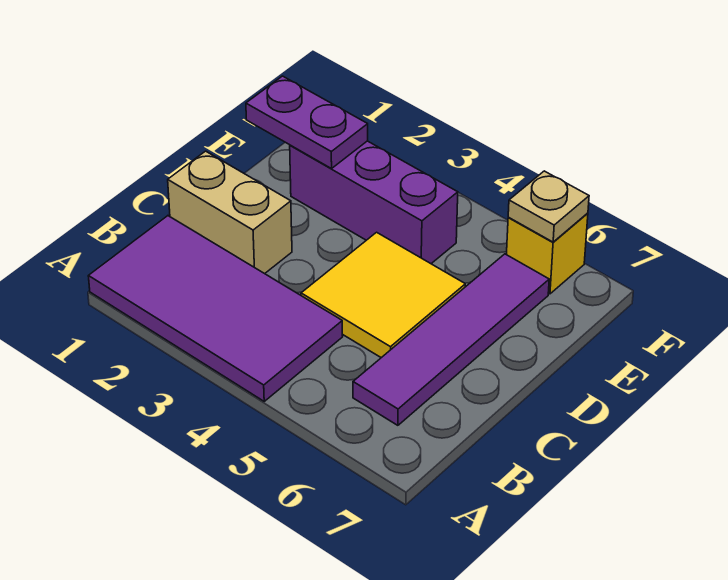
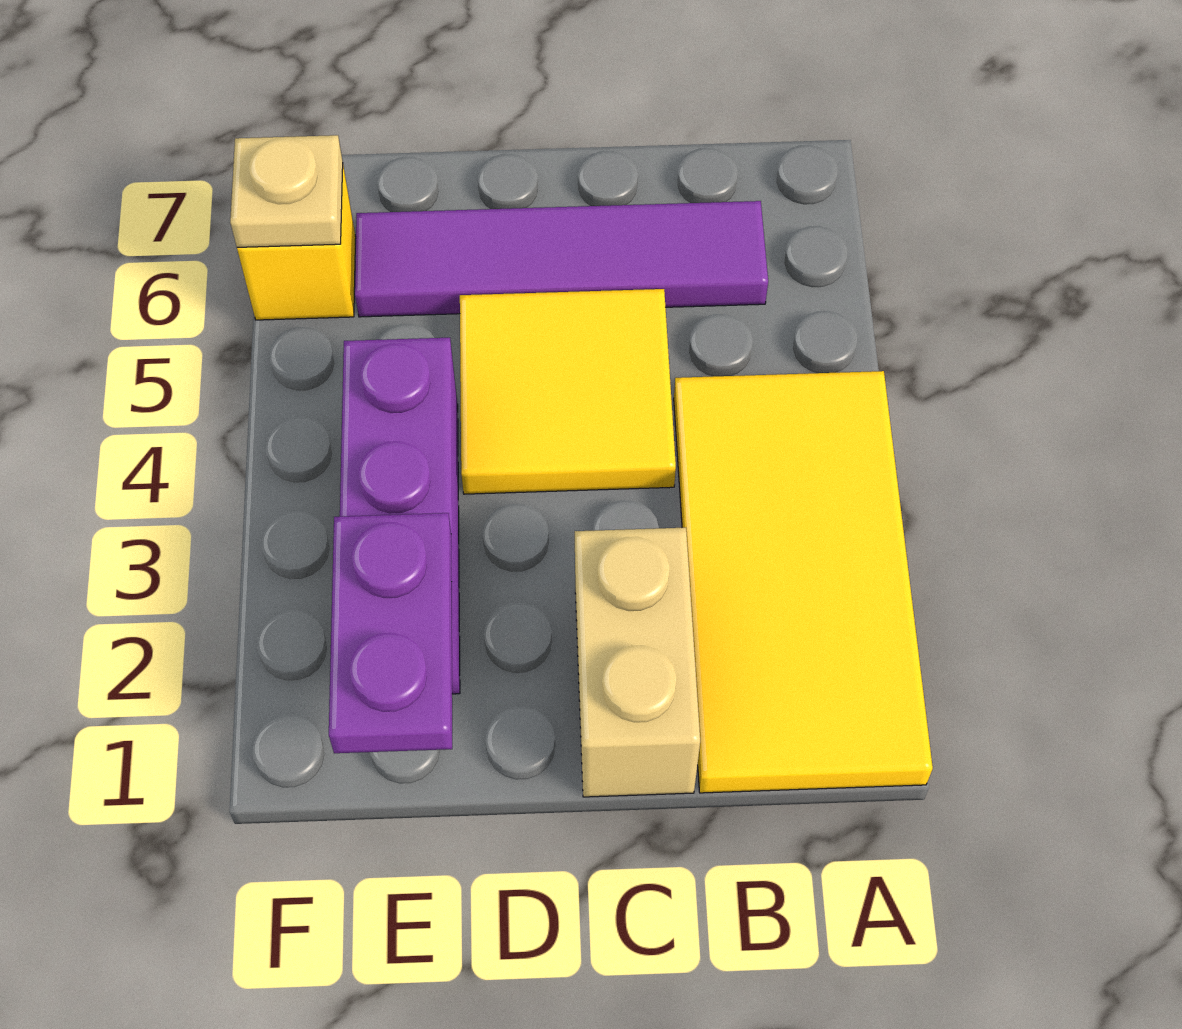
purple tile A1:B4 level 1 -> yellow tile A1:B4 level 1

